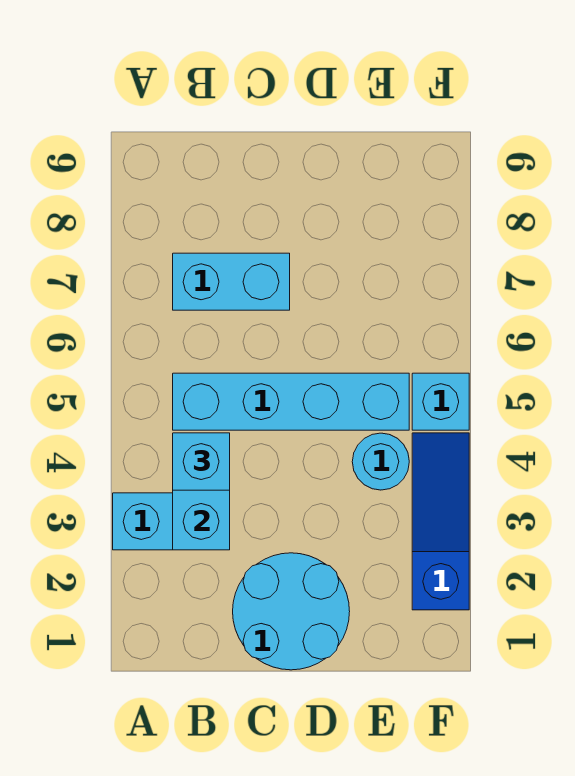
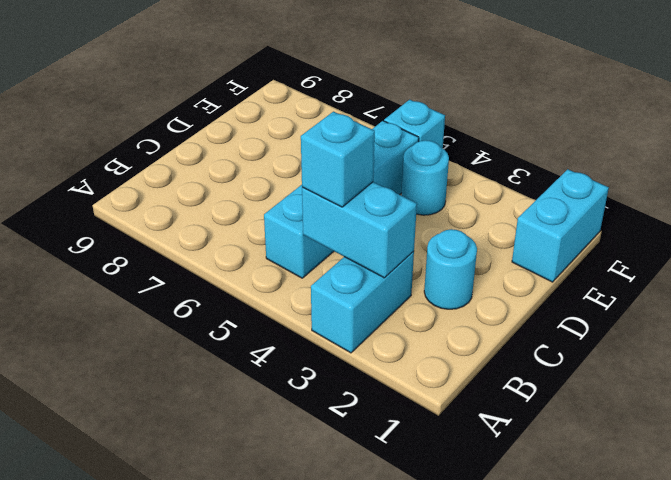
cyan brick B7:C7 level 1 -> cyan brick E1:F1 level 1
cyan round brick C1:D2 level 1 -> cyan round brick C2 level 1
blue slope F2:F4 level 1 top 2 -> none

